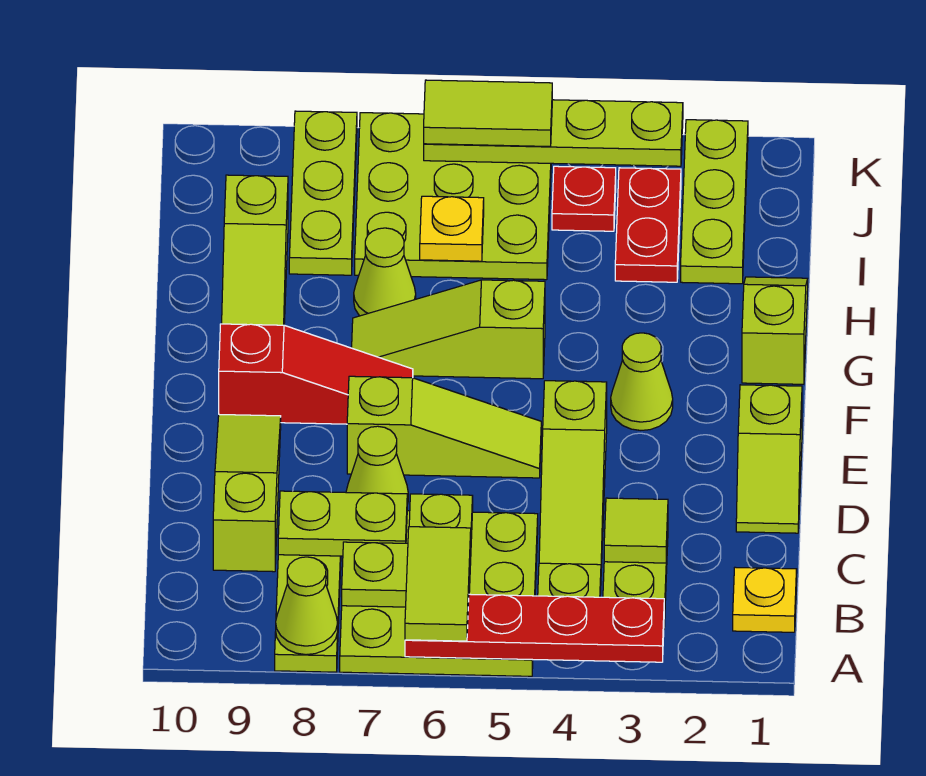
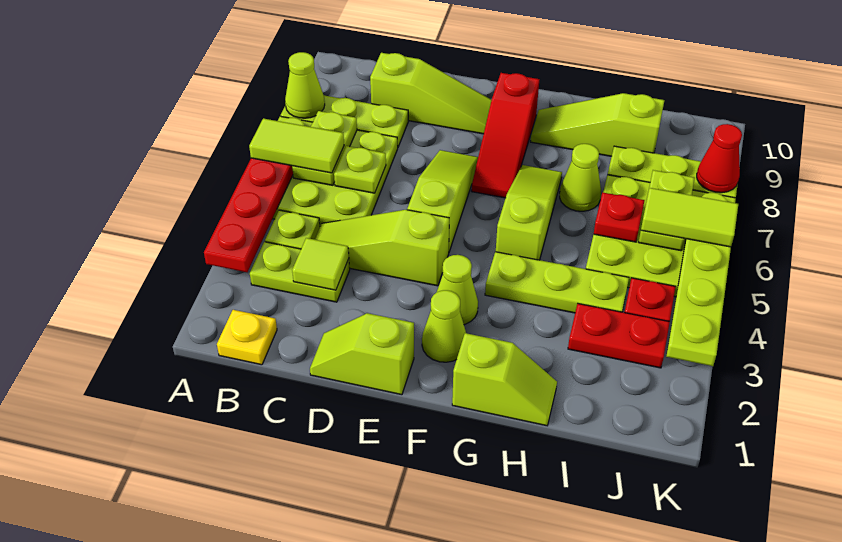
lime plate C7:C8 level 2 -> lime plate J6:J7 level 2
lime cone D7 level 1 -> lime cone F2 level 1
lime slope E5:E7 level 1 top 7 -> lime slope E5:E7 level 1 top 5
lime plate I2:K2 level 1 -> lime plate G4:I4 level 1
yellow plate I6 level 2 -> red plate I6 level 2
lime tile K5:K6 level 3 -> lime tile J6:K6 level 3
none -> red cone K8 level 2

